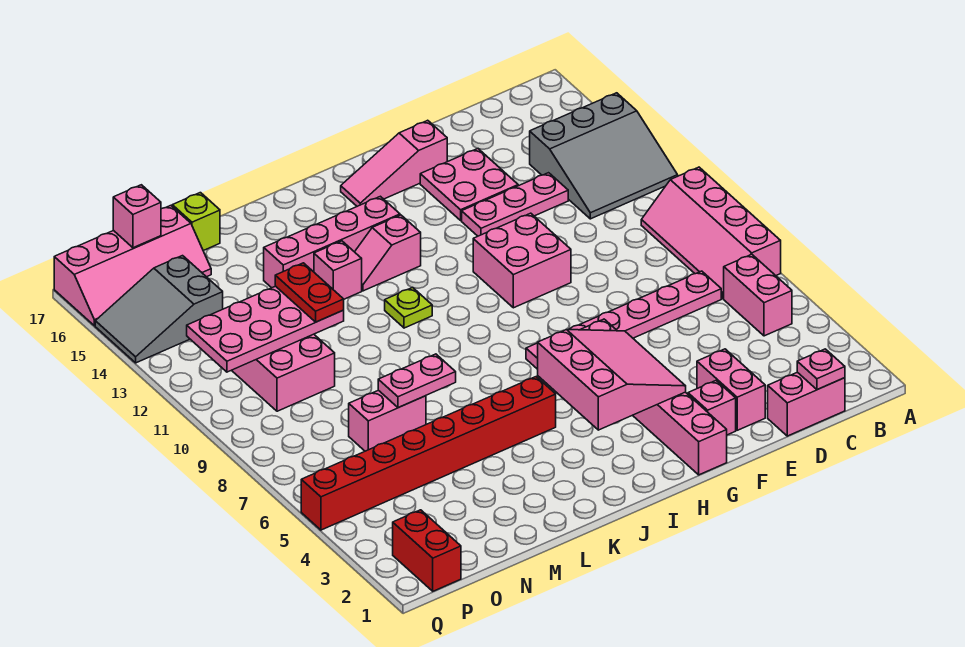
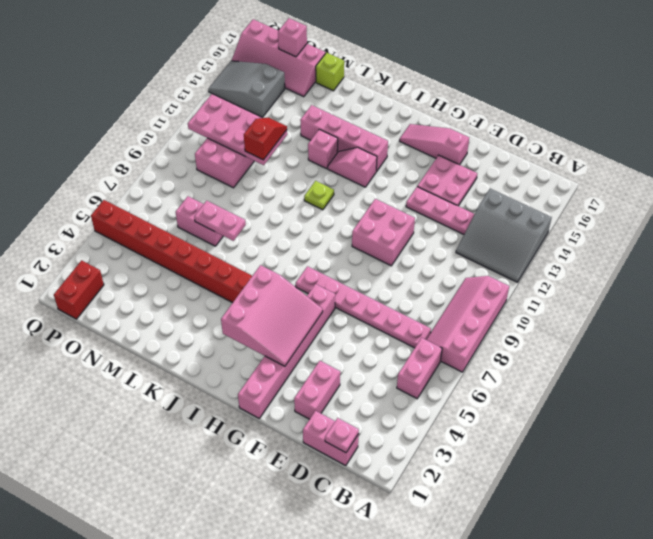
pink brick F2 level 1 -> none
red plate M11:M12 level 3 -> red slope M11:M12 level 3 top 11

